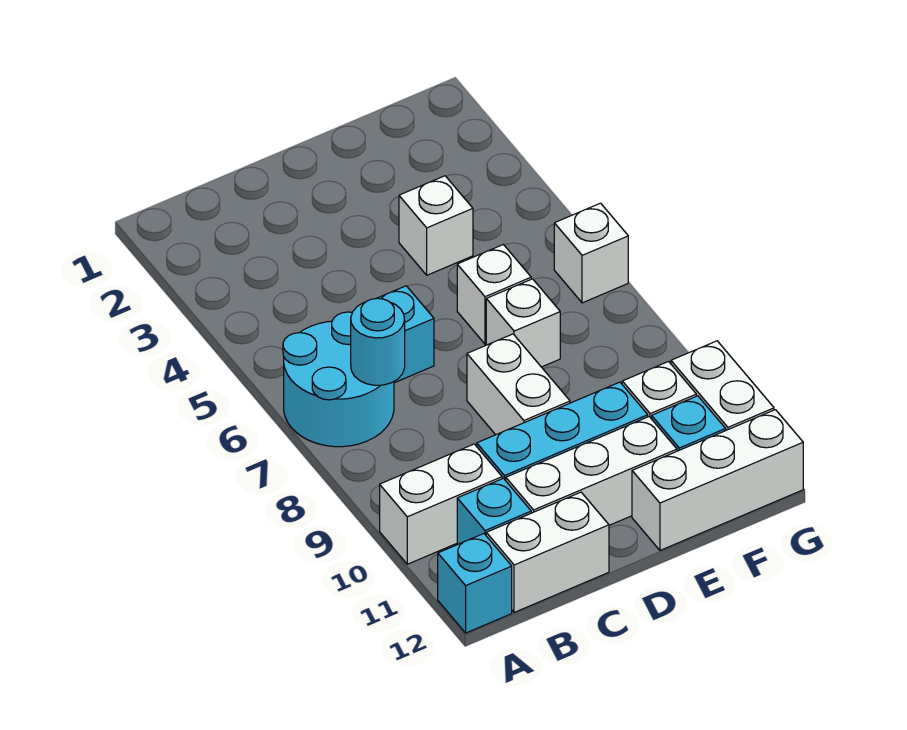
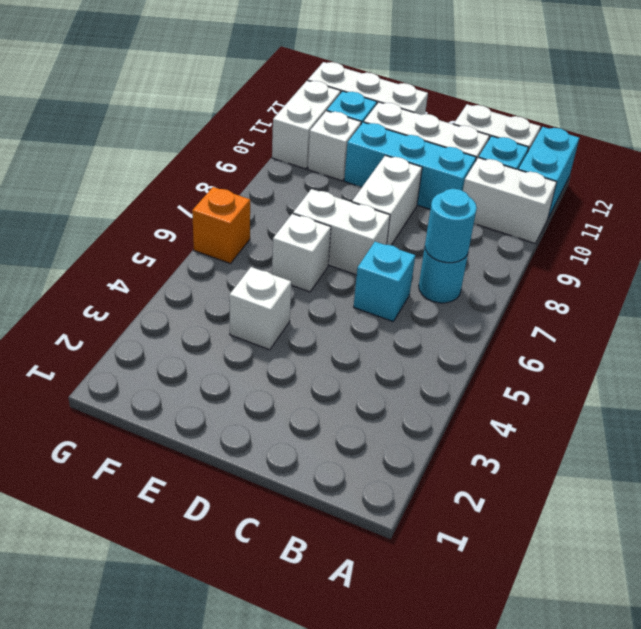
cyan round brick A6:B7 level 1 -> cyan round brick B7 level 1
cyan brick A12 level 1 -> cyan brick A11:A12 level 1
white brick E7 level 1 -> white brick D7:E7 level 1
white brick G6 level 1 -> orange brick G6 level 1

